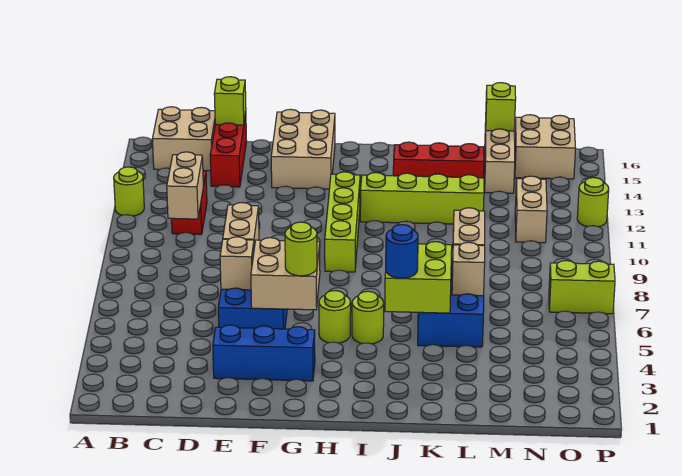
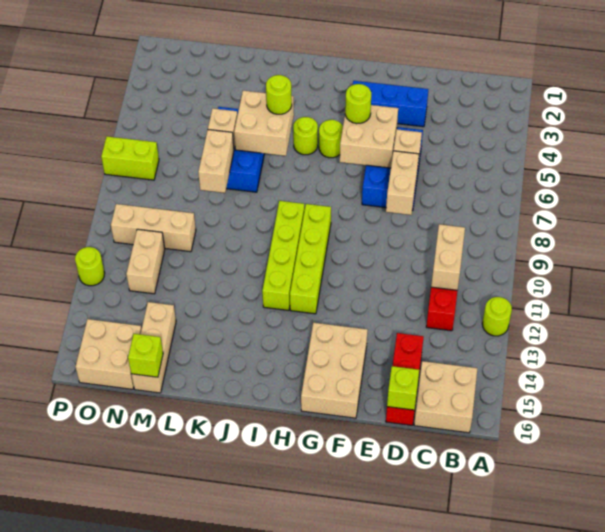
lime brick I12:L12 level 1 -> lime brick I9:I12 level 1
lime brick J5:K6 level 2 -> tan brick J5:K6 level 2
blue round brick J5 level 3 -> lime round brick J5 level 3
red brick J14:L14 level 1 -> none
none -> tan brick M10:O10 level 1

